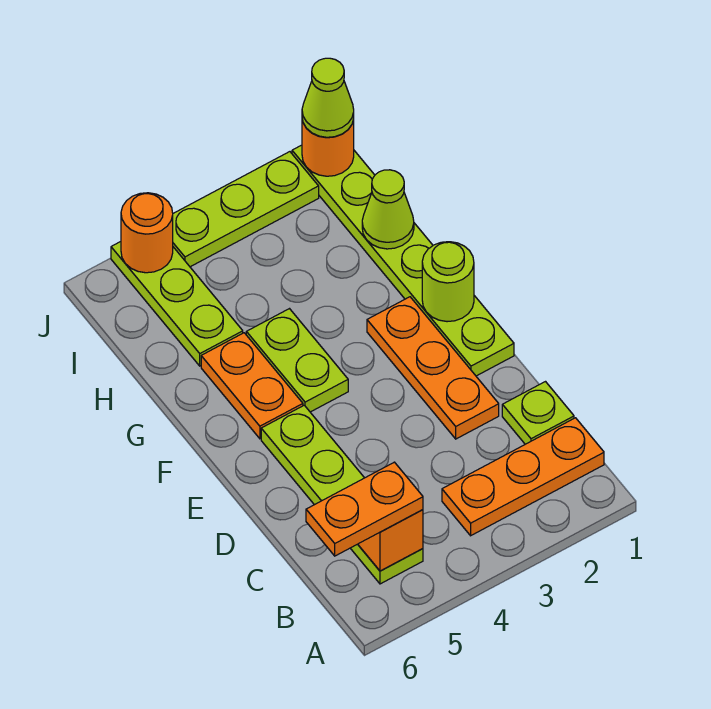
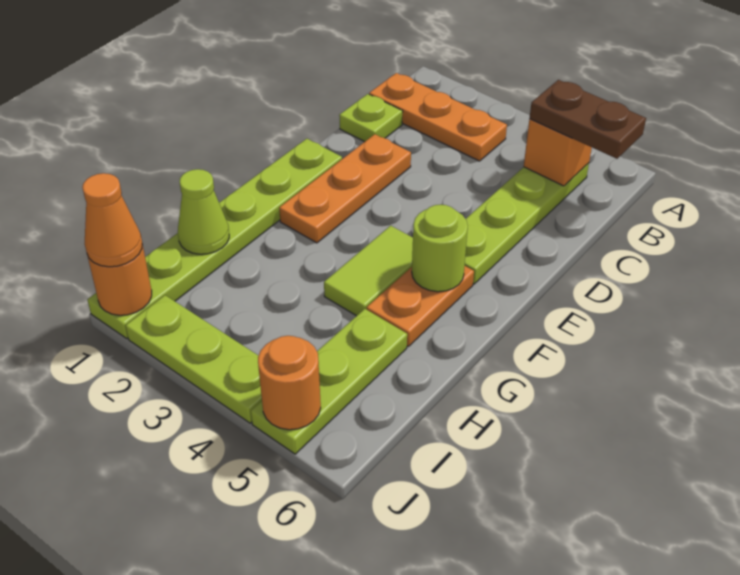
orange plate B5:B6 level 3 -> brown plate B5:B6 level 3
lime round brick F1 level 2 -> lime round brick F5 level 2
lime plate F4:G4 level 1 -> lime tile F4:G4 level 1
lime cone J1 level 3 -> orange cone J1 level 3

